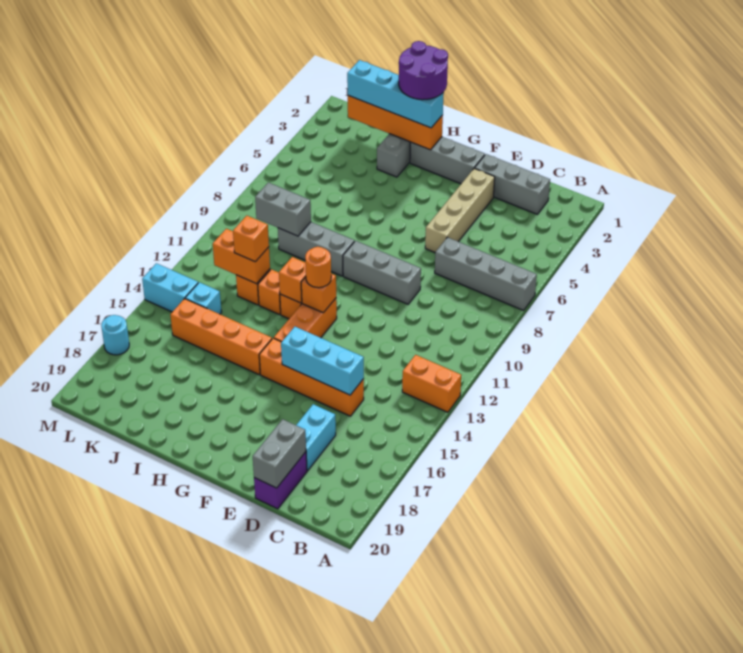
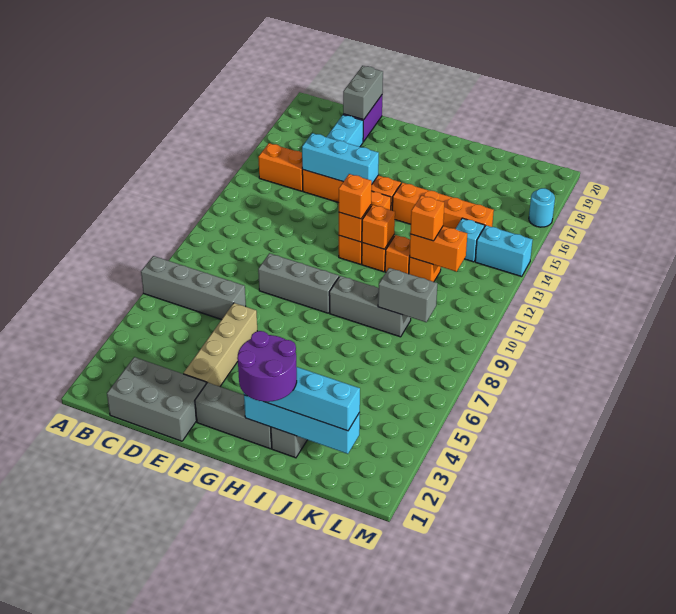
orange brick A13:B13 level 1 -> orange brick B15:C15 level 1
grey brick C2:E2 level 1 -> grey brick C1:E2 level 1
orange round brick G12 level 3 -> orange brick G12 level 3
orange brick H2:K2 level 2 -> cyan brick H2:K2 level 2

